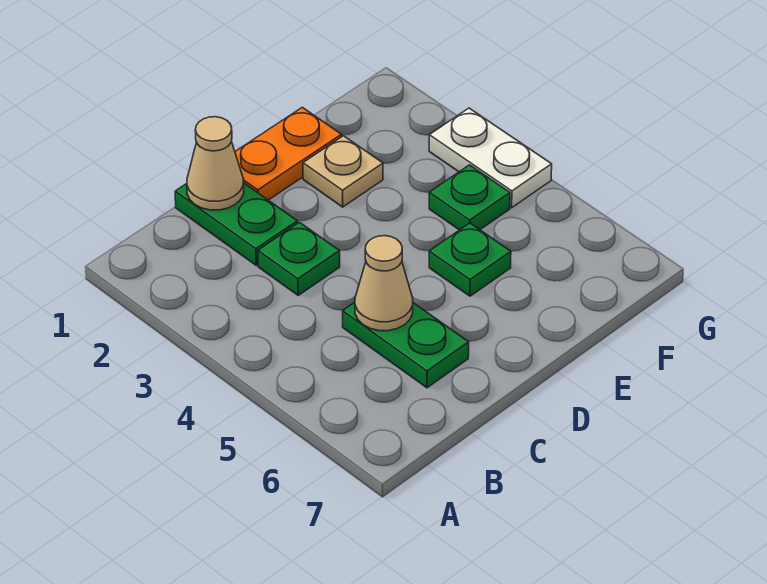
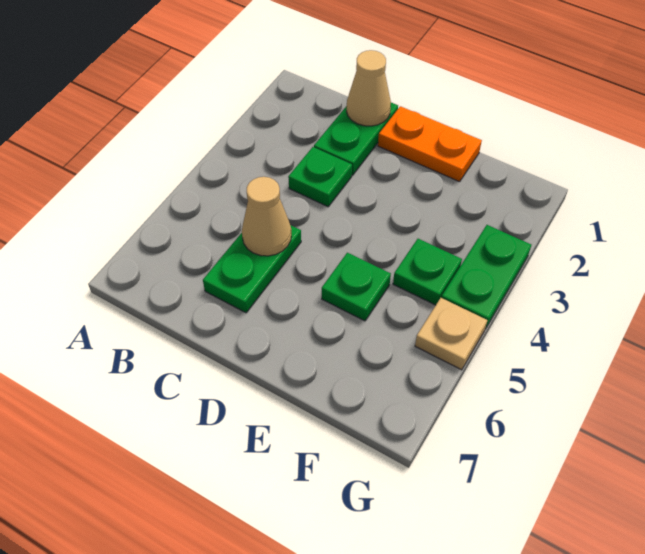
tan plate E2 level 1 -> tan plate G5 level 1
white plate G3:G4 level 1 -> green plate G3:G4 level 1

